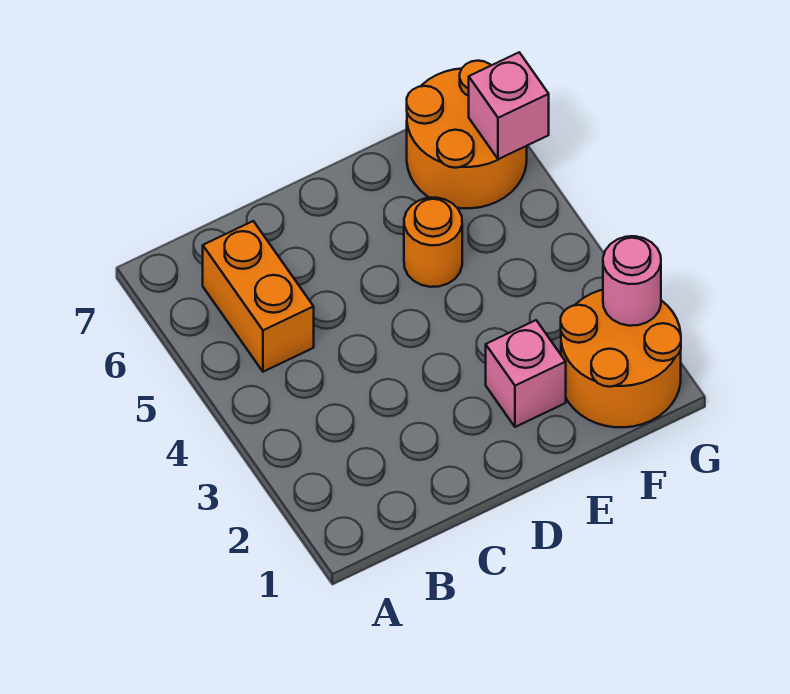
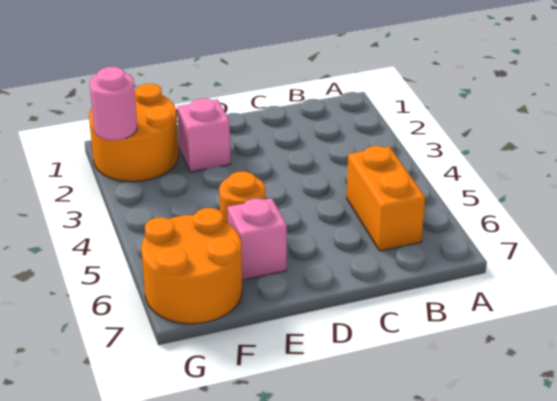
pink brick G6 level 2 -> pink brick E6 level 1

